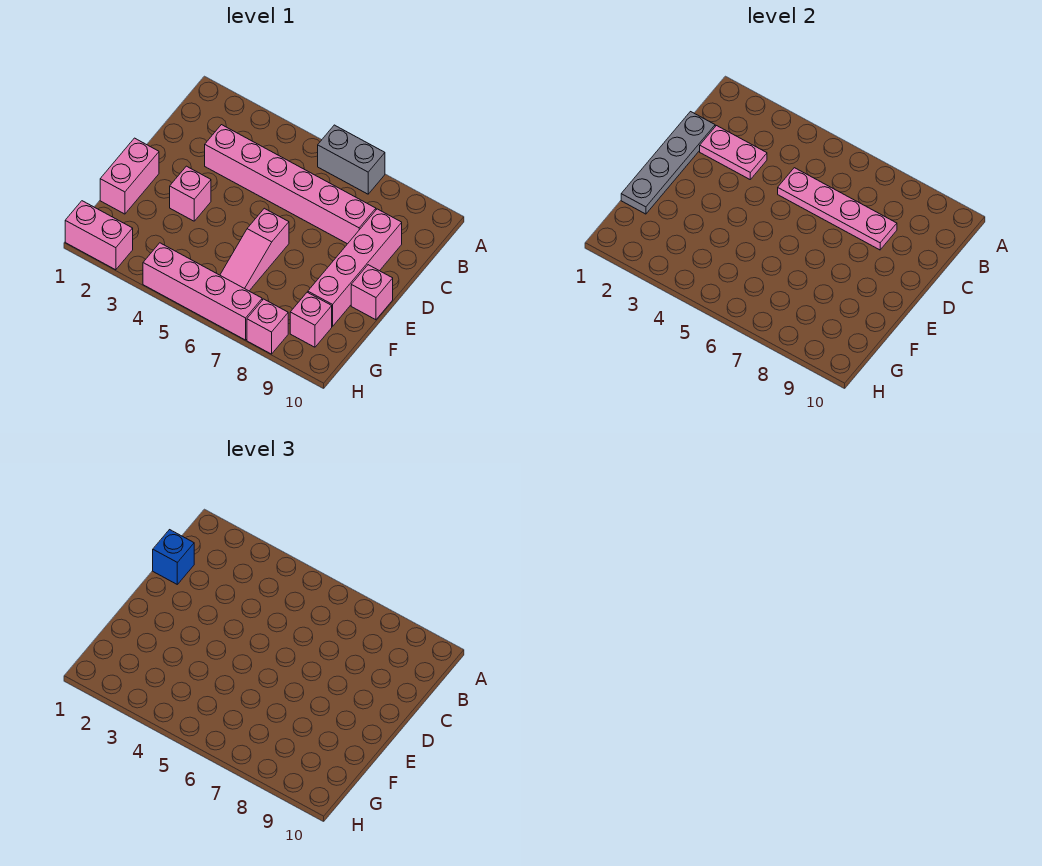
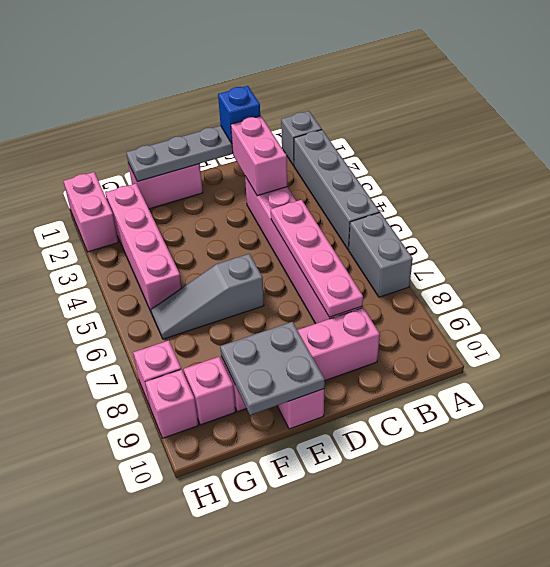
none -> grey brick A1 level 1
none -> grey brick A2:A5 level 1
pink plate C2:C3 level 2 -> pink brick C2:C3 level 2
pink brick E3 level 1 -> pink brick H9 level 1
pink slope E6:G6 level 1 top E -> grey slope E6:G6 level 1 top E
none -> grey plate E9:F10 level 2
pink brick H4:H7 level 1 -> pink brick G2:G5 level 1

